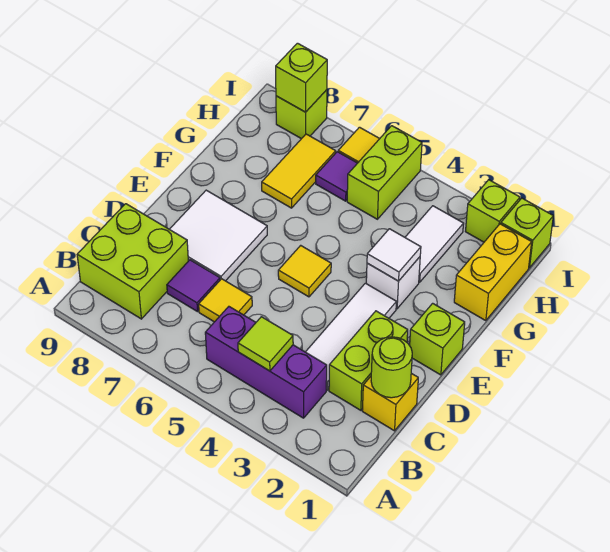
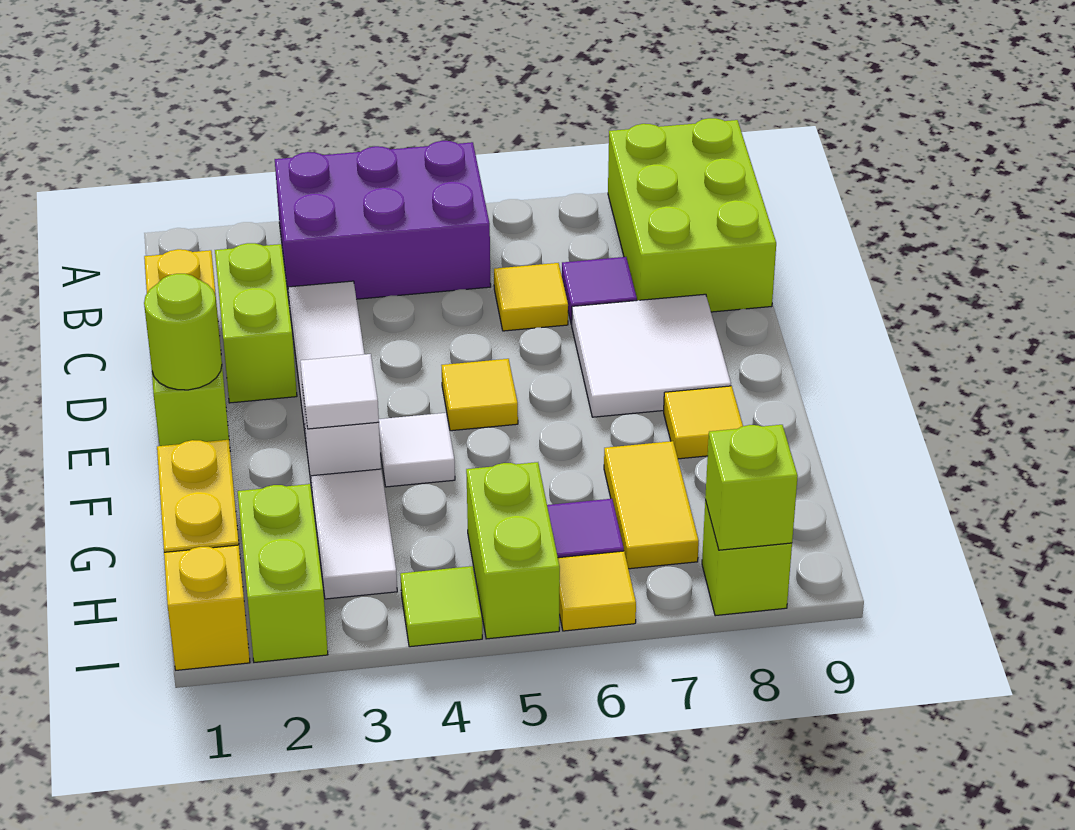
purple brick B3:B5 level 1 -> purple brick A3:B5 level 1
lime tile B4 level 2 -> lime tile I4 level 1
lime brick B8:C9 level 1 -> lime brick A8:C9 level 1
lime round brick C1 level 2 -> lime round brick E1 level 2
none -> white tile F4 level 1
none -> yellow tile F8 level 1
lime brick I1 level 1 -> yellow brick I1 level 1
lime brick I2 level 1 -> lime brick H2:I2 level 1

